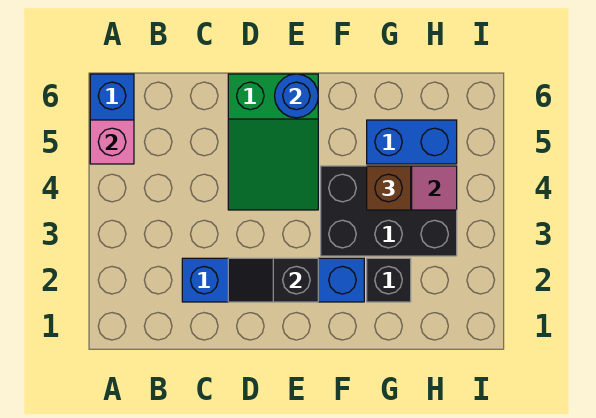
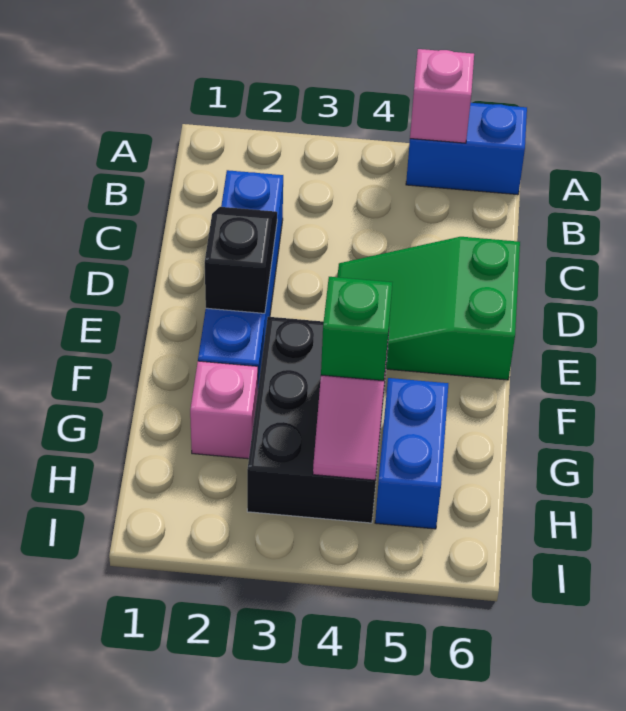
blue round brick E6 level 2 -> none
black brick G2 level 1 -> pink brick G2 level 1
brown brick G4 level 3 -> green brick G4 level 3

